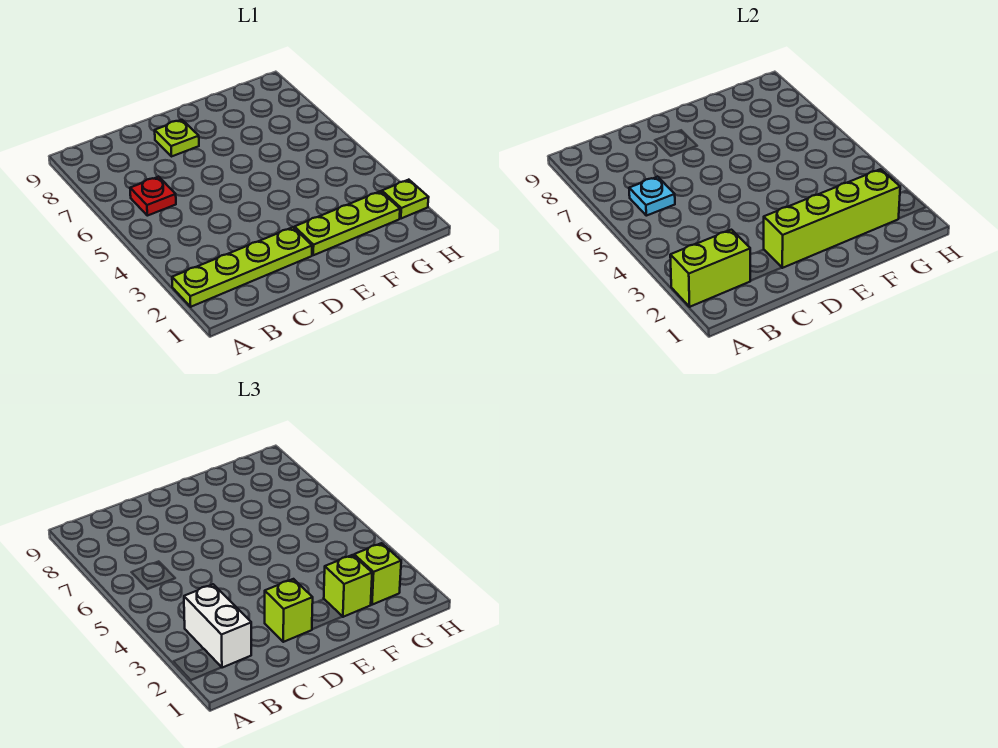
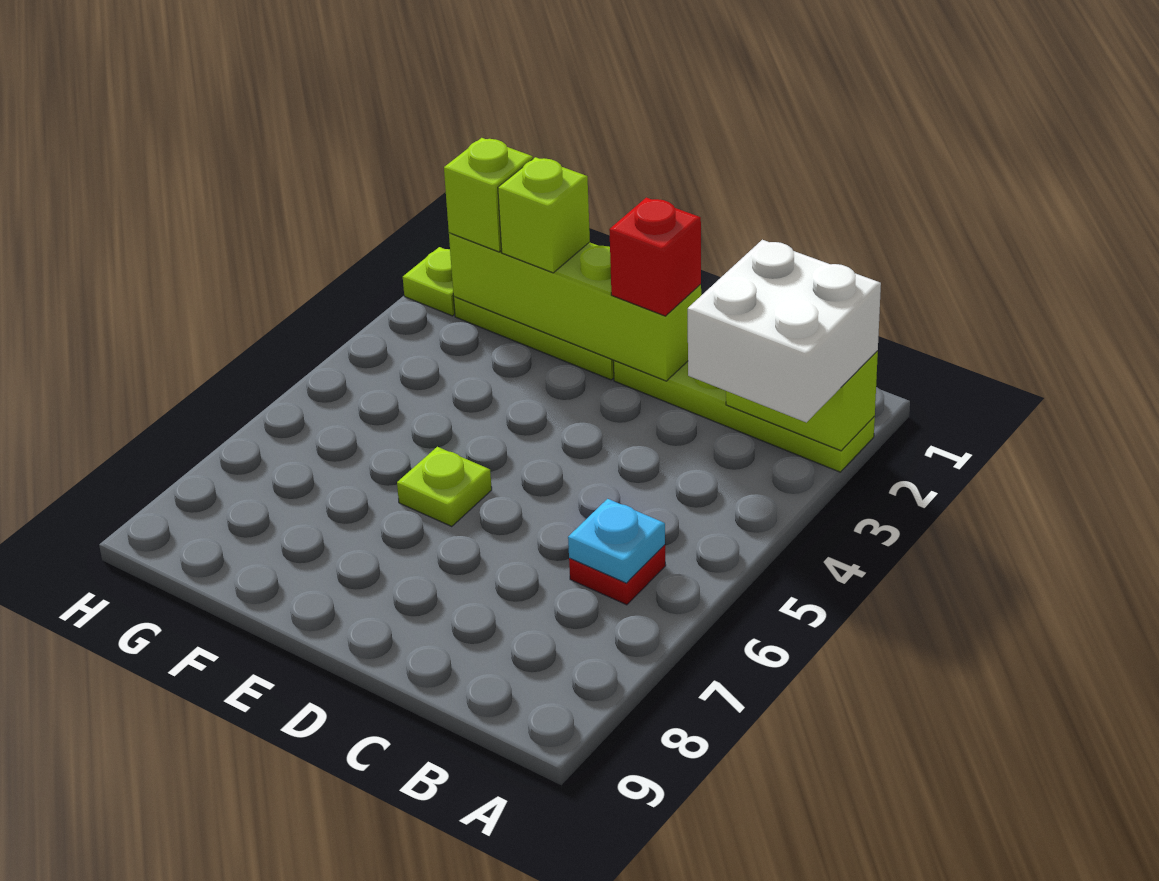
white brick B2:B3 level 3 -> white brick A2:B3 level 3
lime brick D2 level 3 -> red brick D2 level 3
lime plate D8 level 1 -> lime plate E6 level 1

